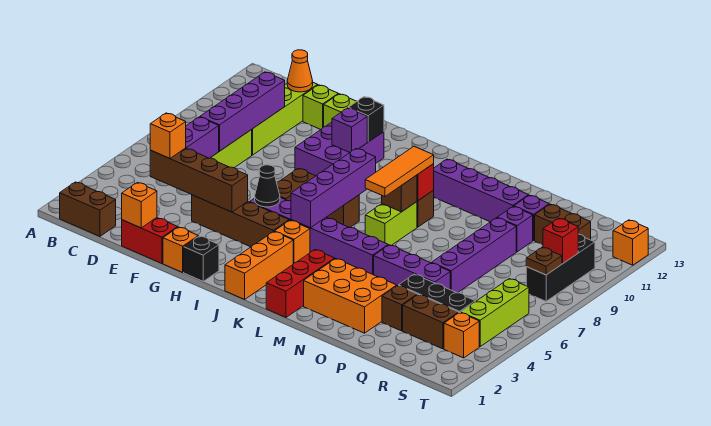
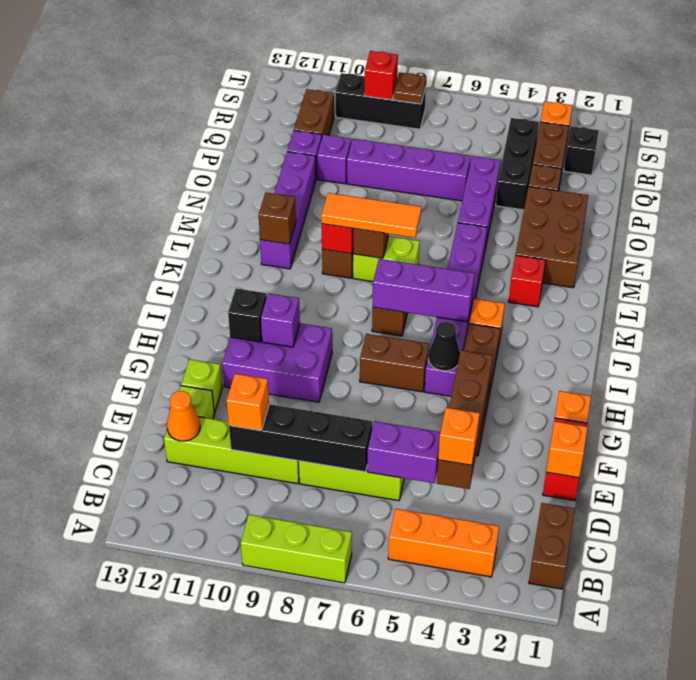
purple brick D7:D10 level 2 -> black brick D7:D10 level 2
black brick H1 level 1 -> black brick R2 level 1
orange brick J1:J3 level 1 -> orange brick B3:B5 level 1
purple brick J5:J8 level 2 -> purple brick J5:J7 level 2
red brick L1:L3 level 1 -> red brick L3 level 1
none -> brown brick L11 level 2
orange brick M2:O3 level 1 -> brown brick M2:O3 level 1
lime brick S4:S6 level 1 -> lime brick A7:A9 level 1
orange brick T12 level 1 -> orange brick D10 level 3

